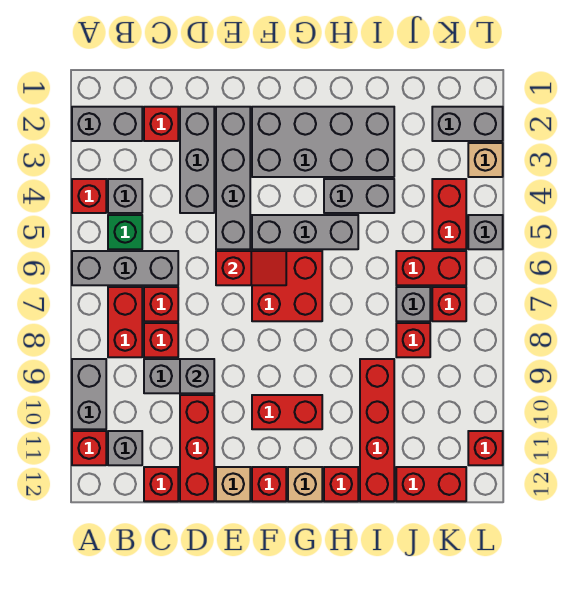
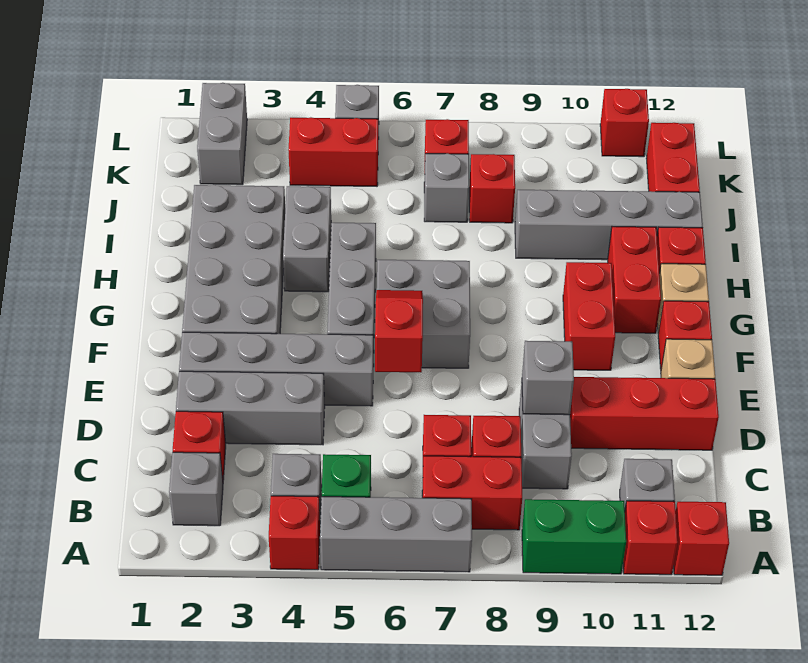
grey brick A2:B2 level 1 -> grey brick B2 level 1
grey brick A6:C6 level 1 -> grey brick A5:A7 level 1
grey brick A9:A10 level 1 -> green brick A9:A10 level 1
red brick C12 level 1 -> red brick A12 level 1
red brick F6:G7 level 1 -> grey brick F6:G7 level 1
red brick I9:I12 level 1 -> grey brick I9:I12 level 1
red brick J6:K6 level 1 -> red brick G11:H11 level 1
tan brick L3 level 1 -> none

